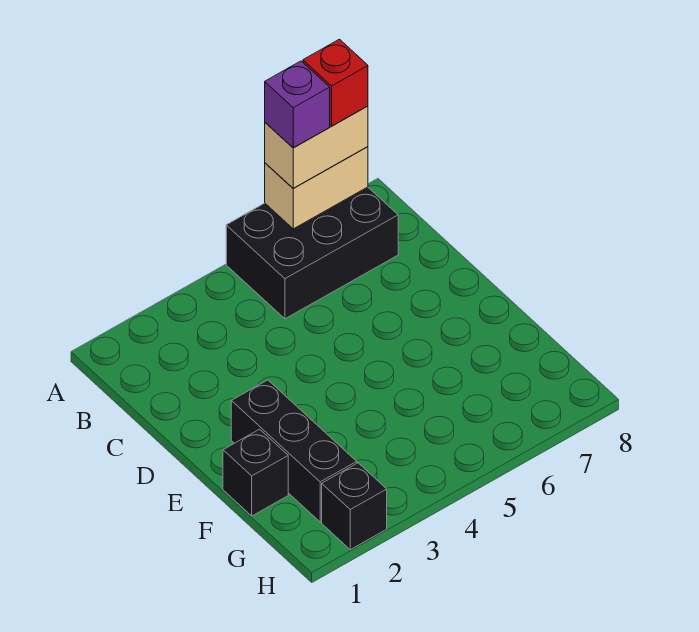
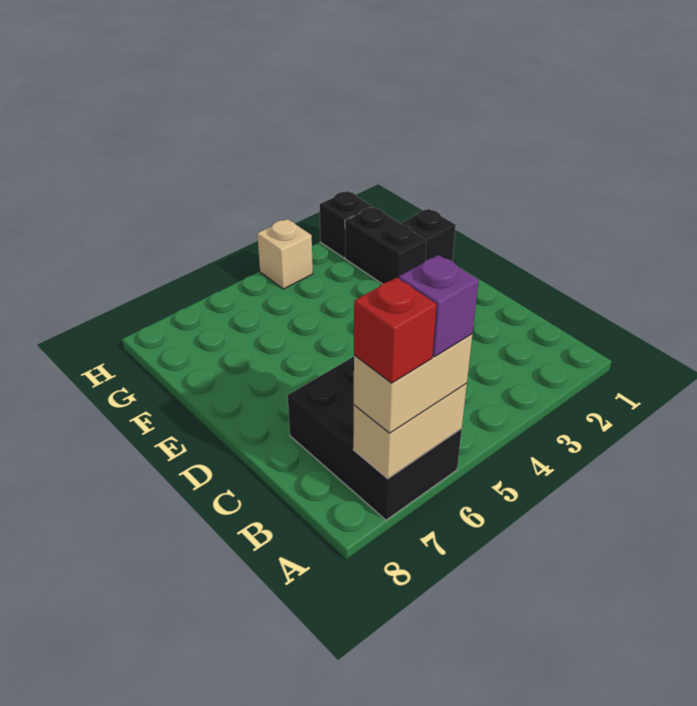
black brick A5:B7 level 1 -> black brick A6:C7 level 1
black brick E2:G2 level 1 -> black brick F2:G2 level 1
none -> tan brick H4 level 1

